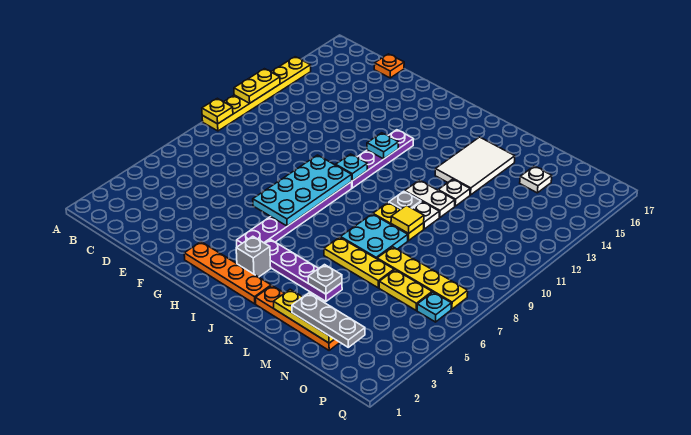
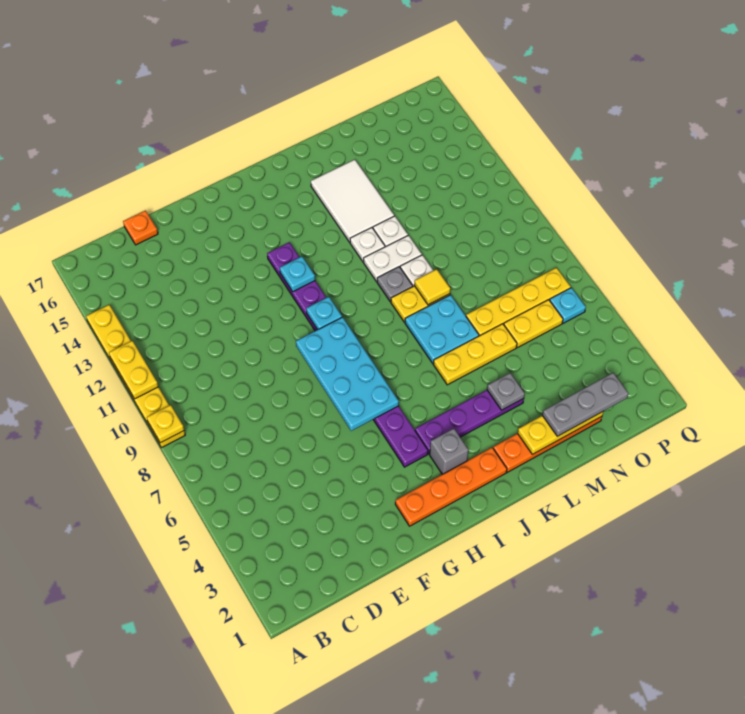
white plate N15 level 1 -> white plate K12 level 1

